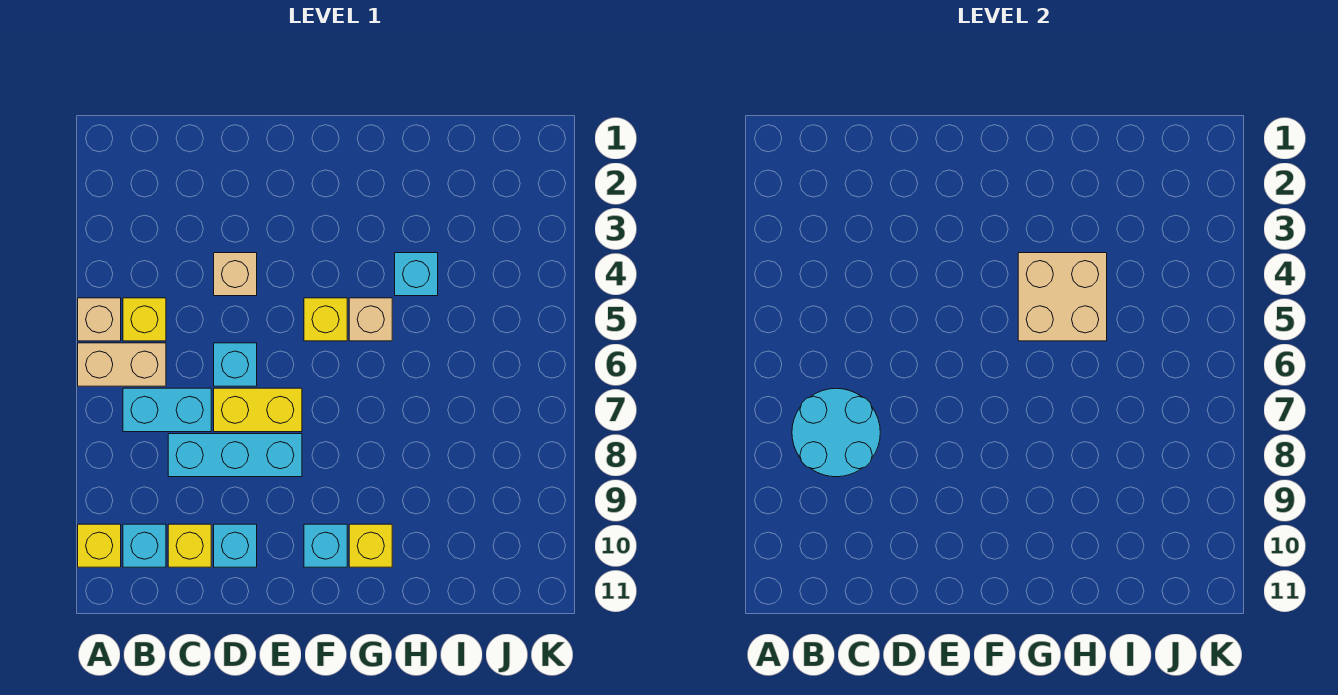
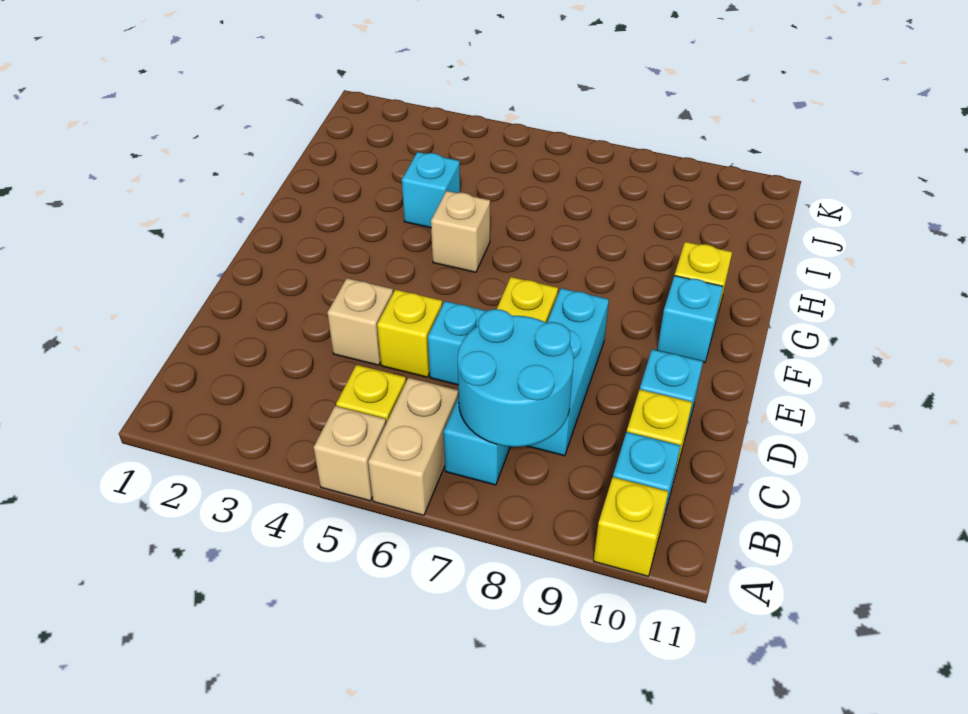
yellow brick F5 level 1 -> yellow brick D5 level 1
tan brick G4:H5 level 2 -> none

